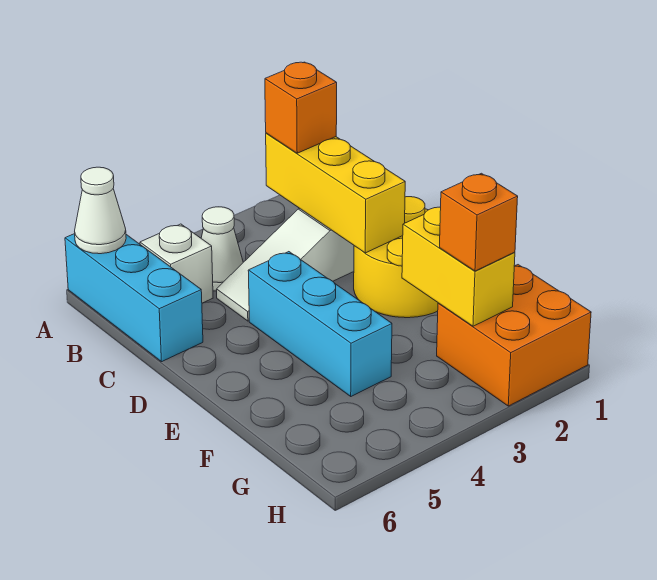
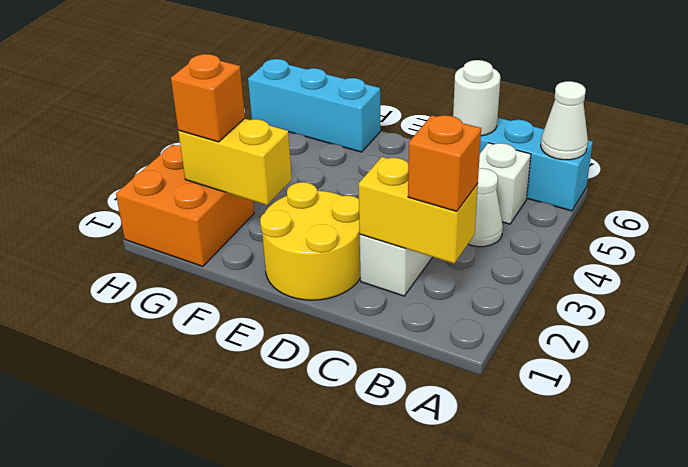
yellow brick B2:D2 level 2 -> yellow brick B2:C2 level 2
none -> white round brick C6 level 2
cyan brick D4:F4 level 1 -> cyan brick F6:H6 level 1

